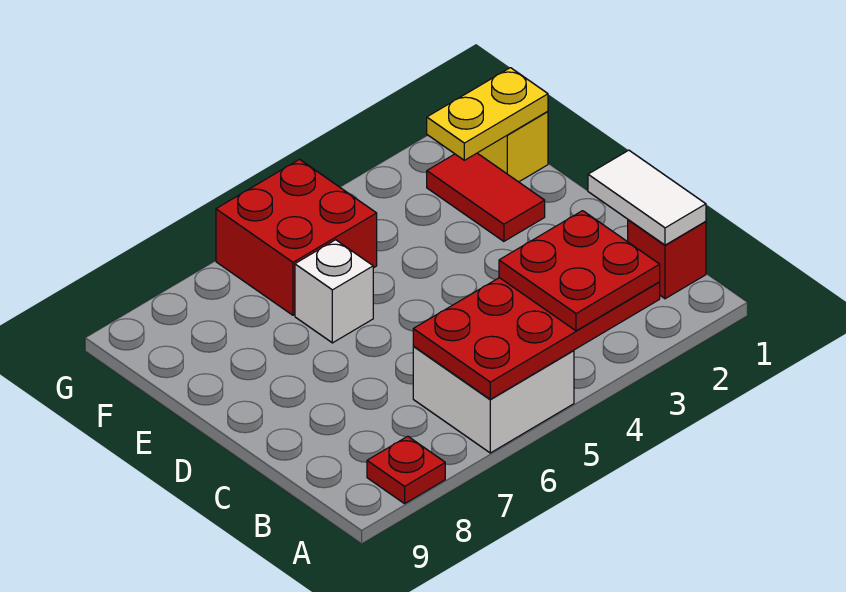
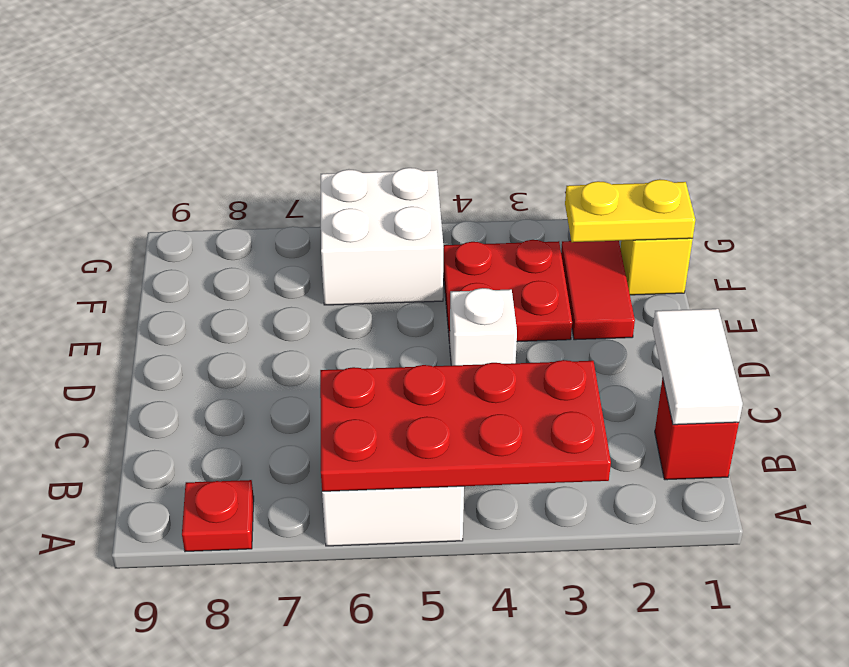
red plate A3:B4 level 3 -> red plate E3:F4 level 1
white brick E6 level 1 -> white brick D4 level 1
red brick F5:G6 level 1 -> white brick F5:G6 level 1

